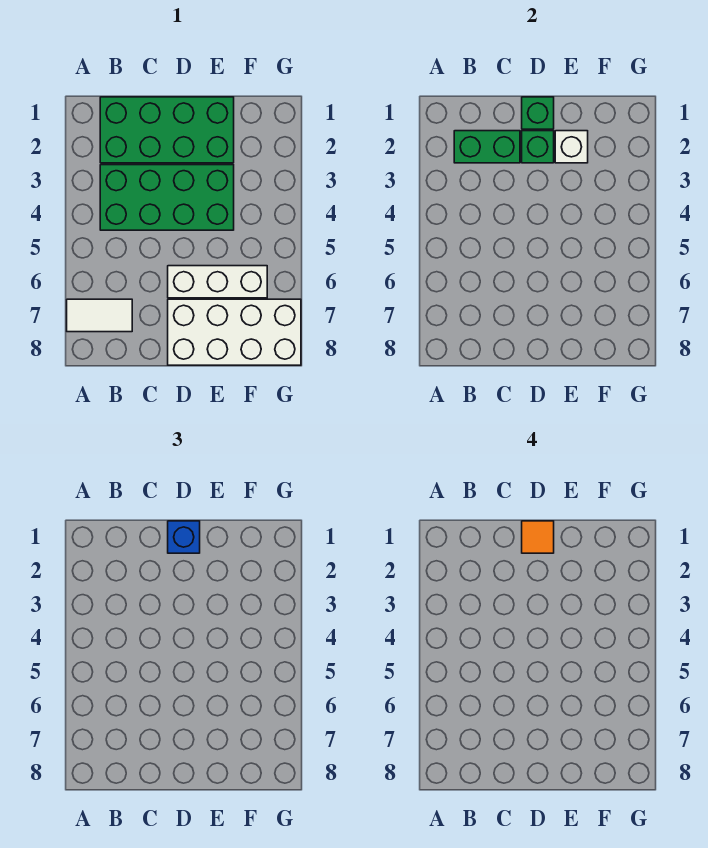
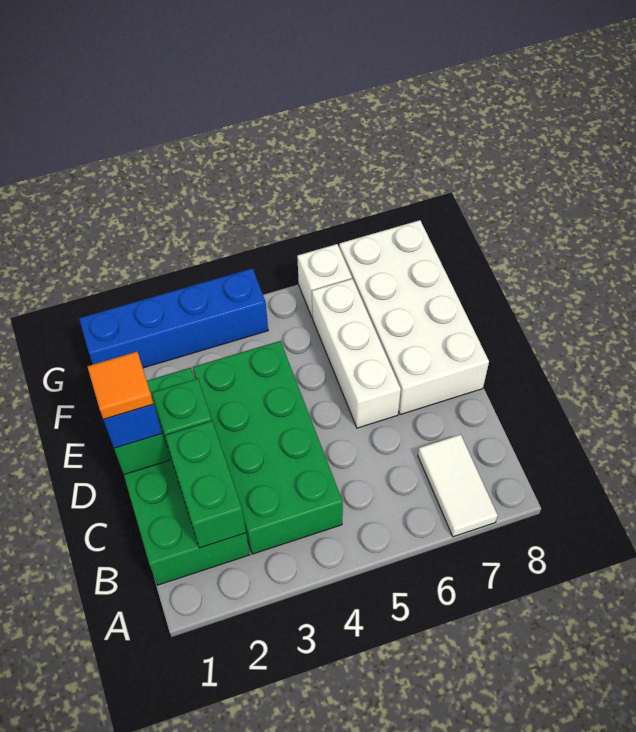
white brick E2 level 2 -> white brick G6 level 1
none -> blue brick G1:G4 level 1

